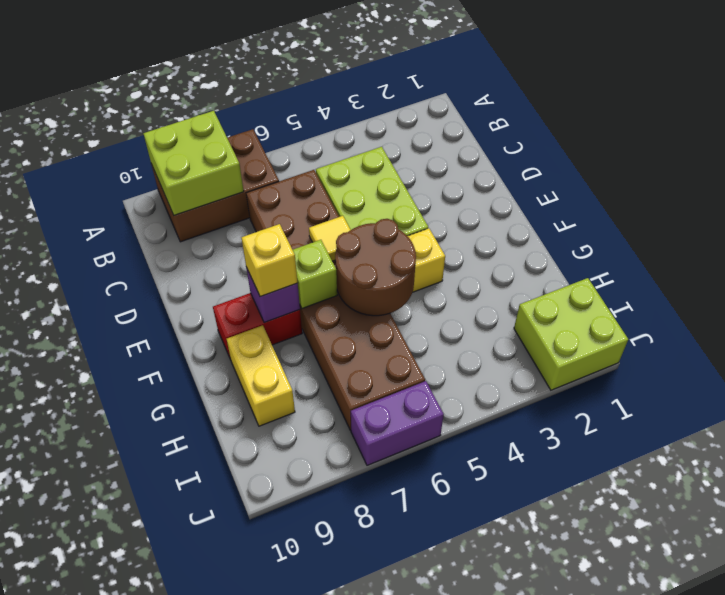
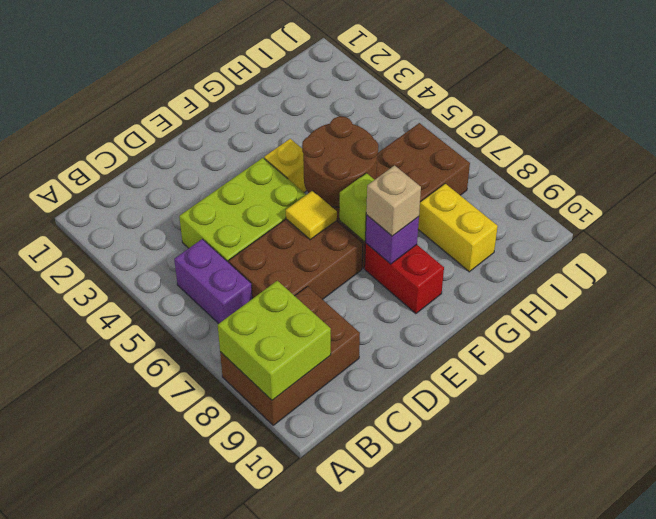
brown brick A7:B9 level 1 -> brown brick A8:C9 level 1
yellow brick F8 level 3 -> tan brick F8 level 3
yellow brick G9:H9 level 1 -> yellow brick H8:H9 level 1
lime brick I1:J2 level 1 -> none
purple brick J6:J7 level 1 -> purple brick B5:B6 level 1

